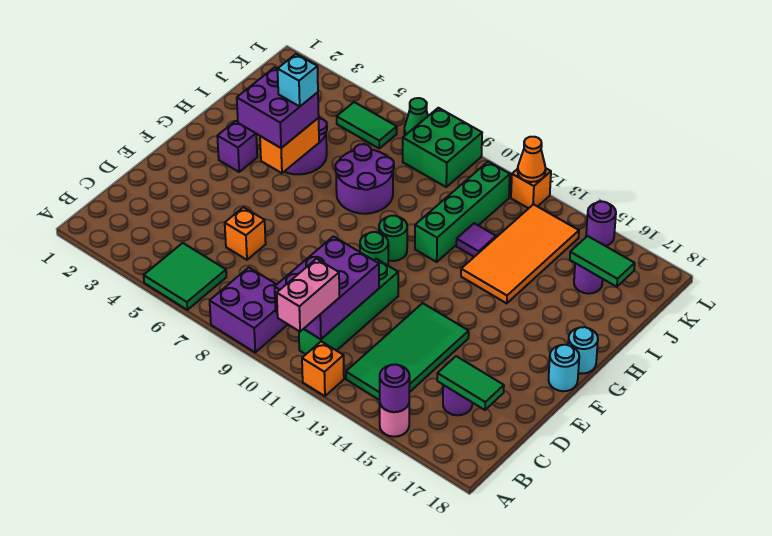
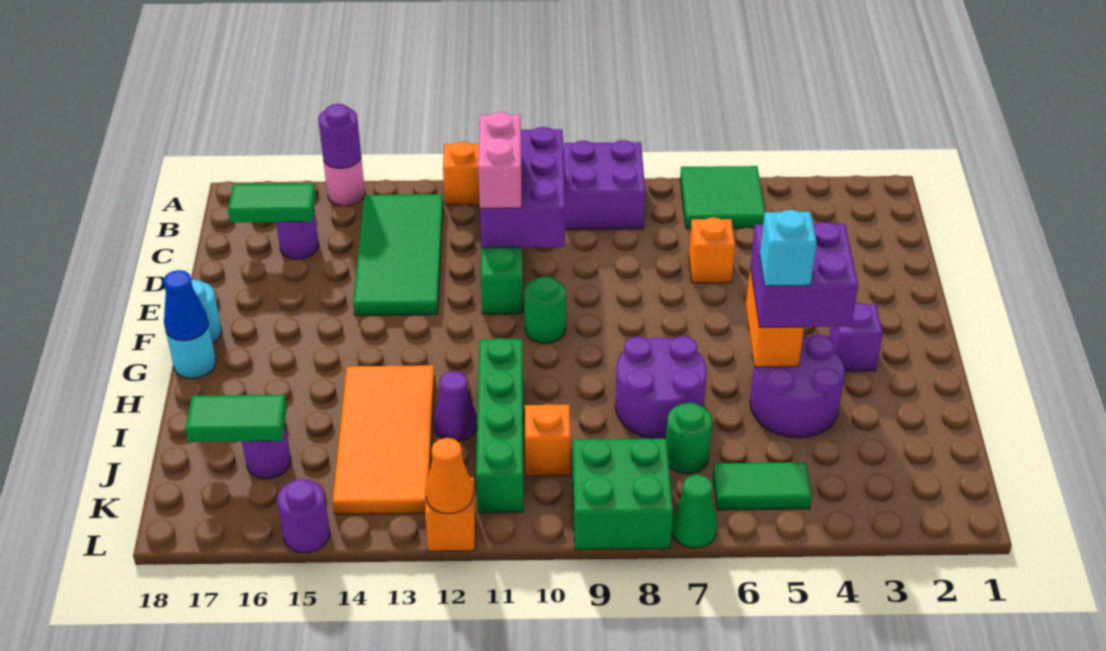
pink brick A11:B11 level 3 -> pink brick C11:D11 level 3
green round brick G10 level 1 -> green round brick J7 level 1
none -> blue cone G18 level 2
purple tile I12 level 1 -> purple cone I12 level 1
none -> orange brick J10 level 1

